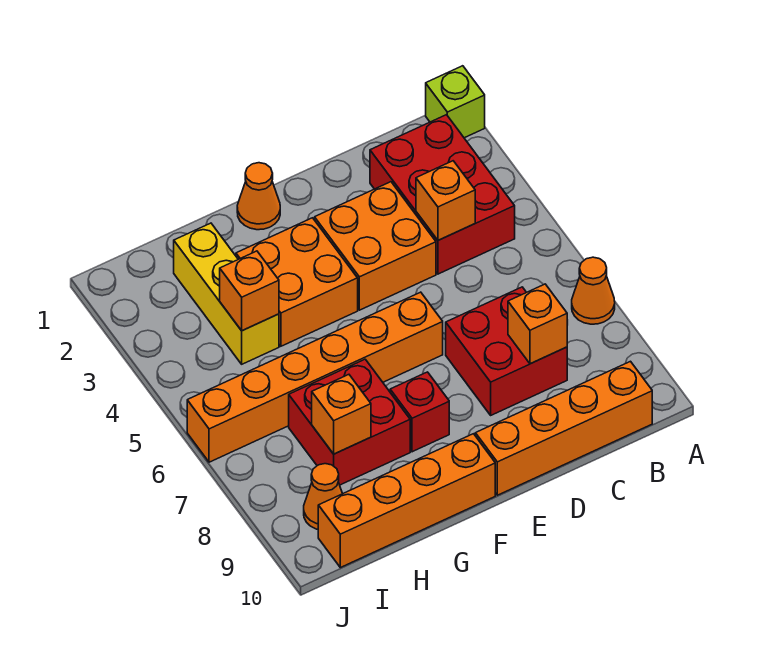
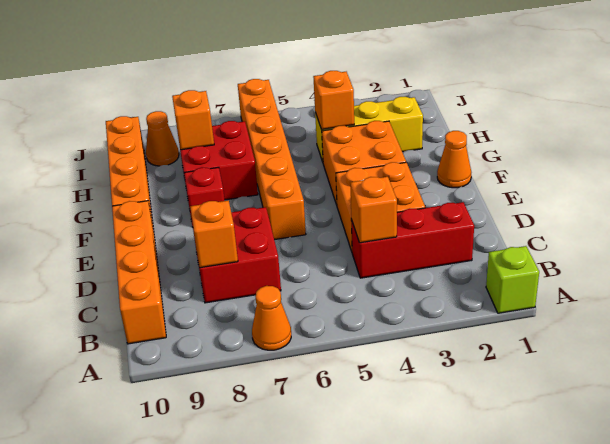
red brick B2:C4 level 1 -> red brick C2:C4 level 1

